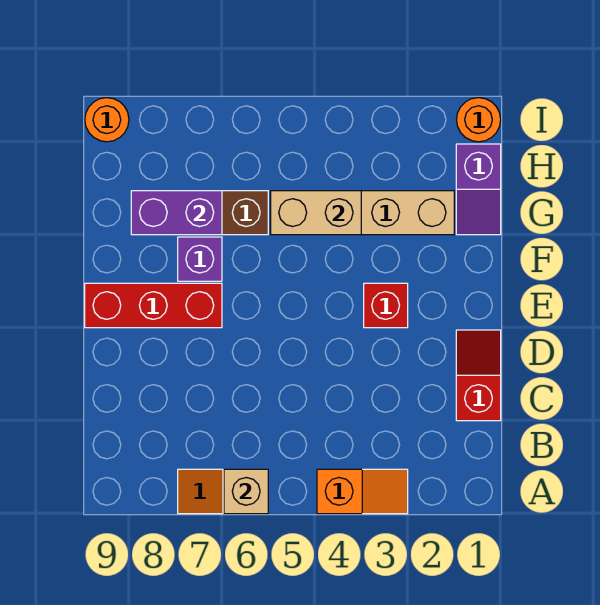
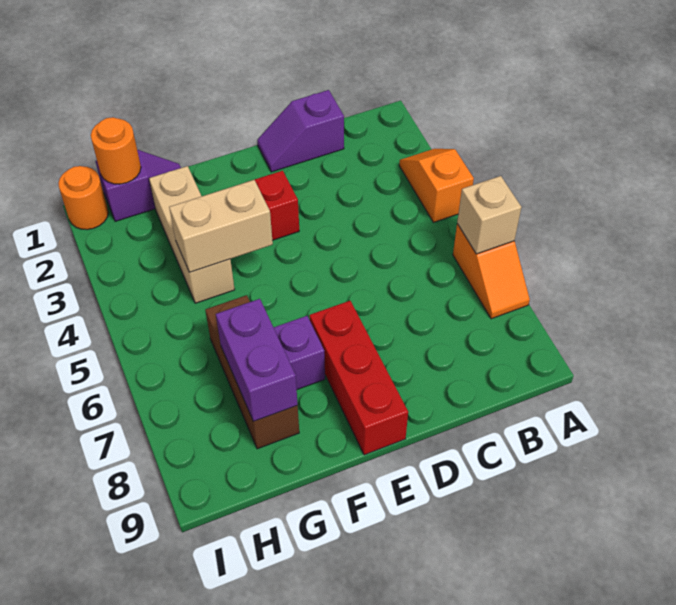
red slope C1:D1 level 1 top C -> purple slope C1:D1 level 1 top C
tan brick G4:G5 level 2 -> tan brick F4:G4 level 2
orange round brick I9 level 1 -> orange round brick H1 level 2

